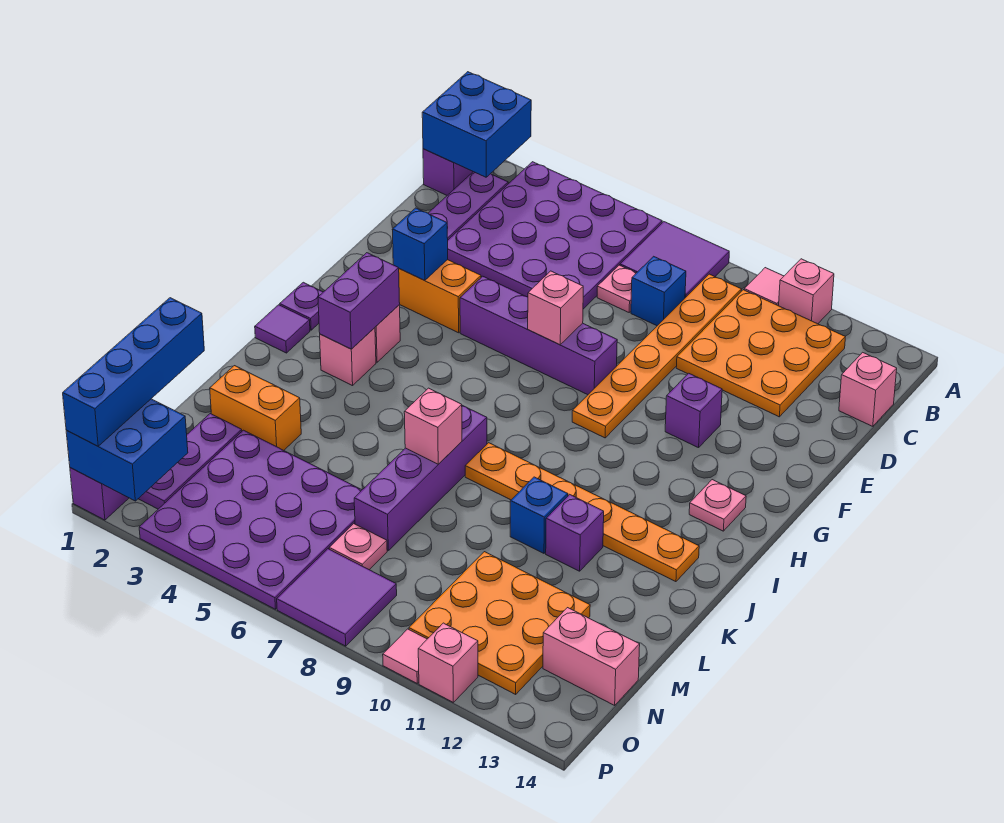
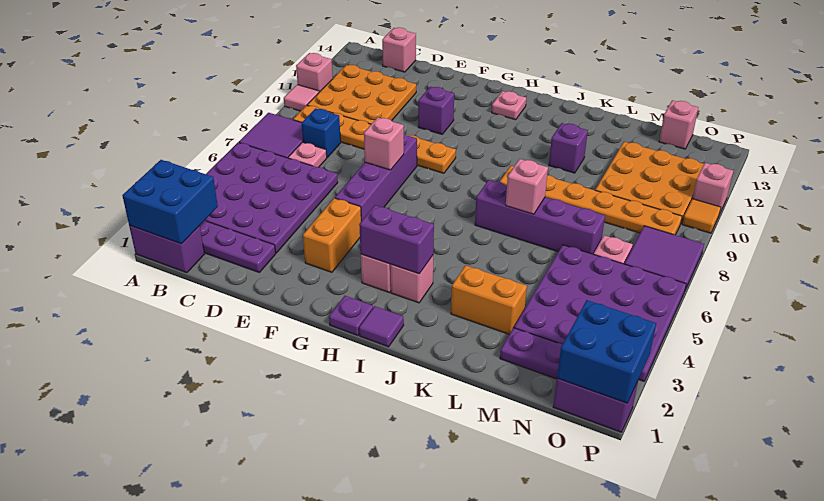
blue brick F3 level 2 -> none
orange plate J8:J13 level 1 -> orange plate J9:O9 level 1
blue brick K10 level 1 -> none
orange brick L2:L3 level 1 -> orange brick K3:L3 level 1
blue brick M1:P1 level 3 -> none
pink brick N13:N14 level 1 -> pink brick N14 level 1
pink tile P10 level 1 -> orange tile P10 level 1

